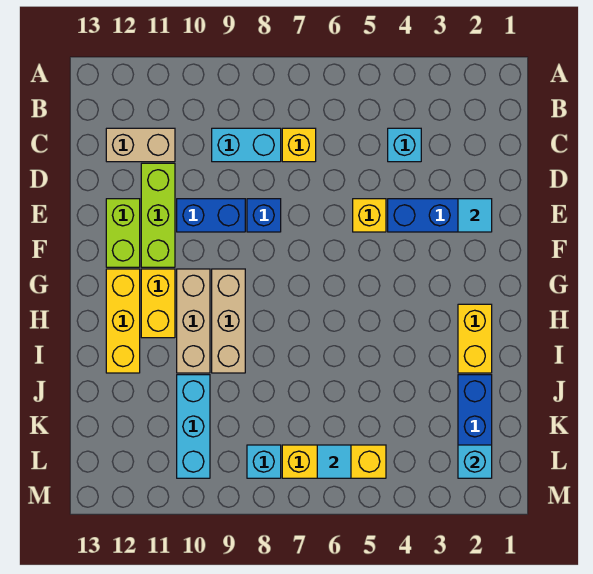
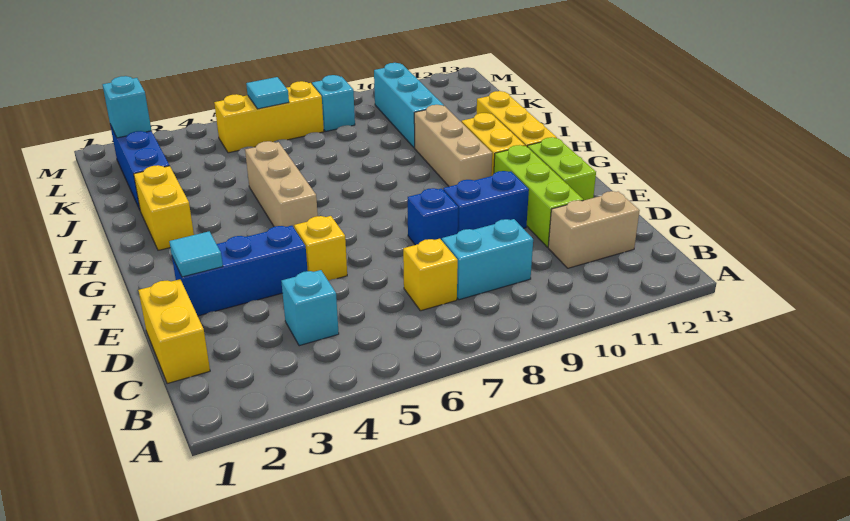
none -> yellow brick C1:D1 level 1
tan brick G9:I9 level 1 -> tan brick G5:I5 level 1

